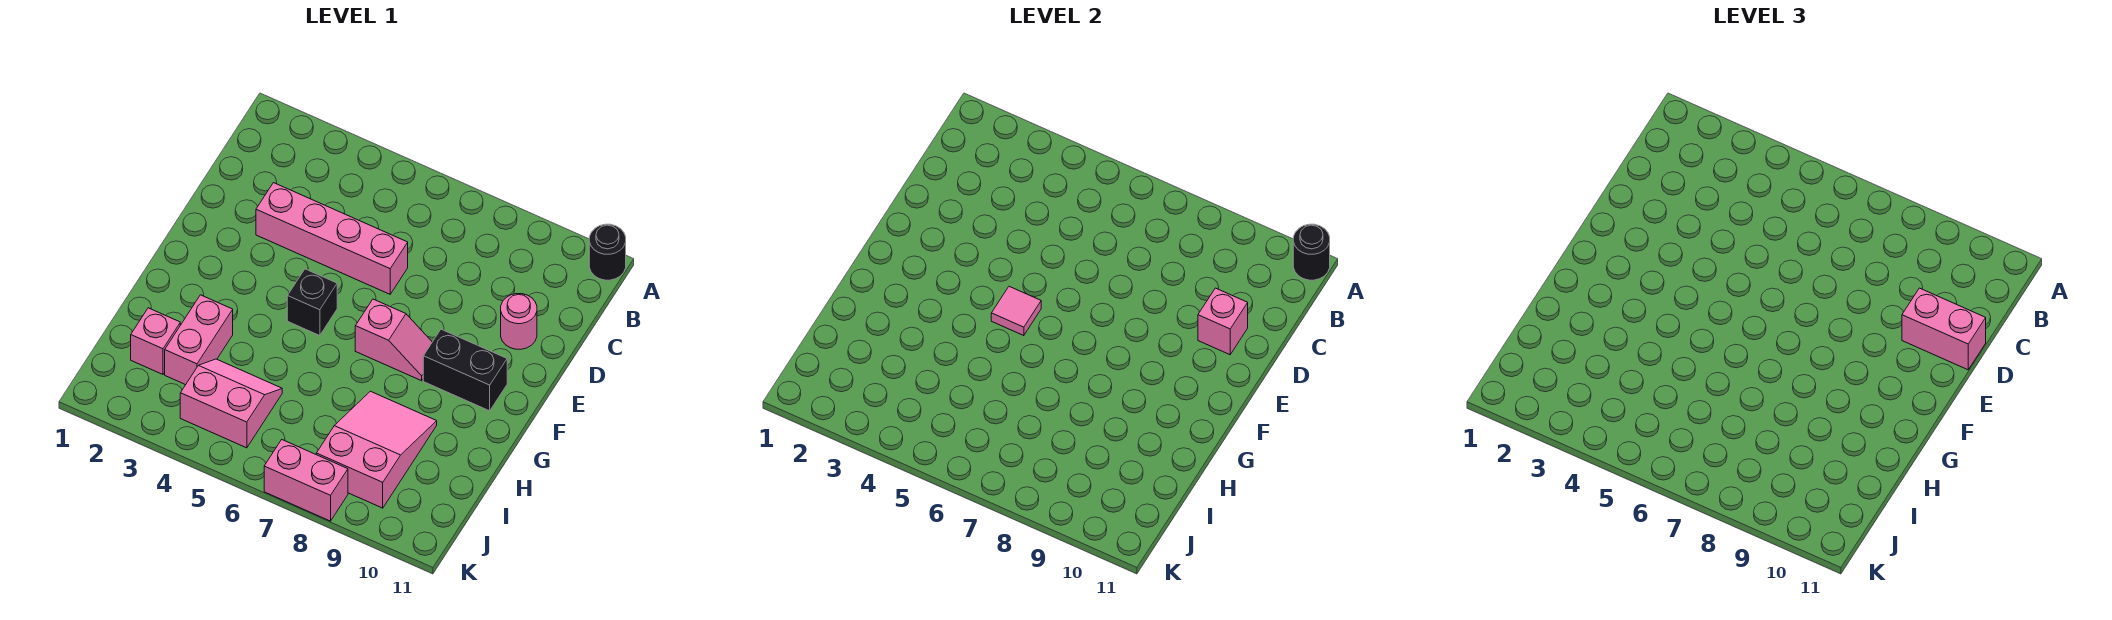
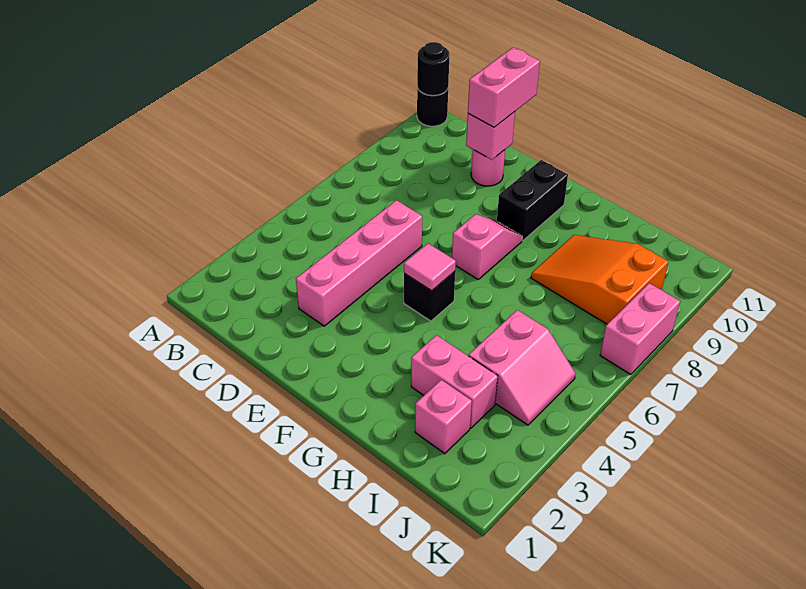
pink slope H8:J9 level 1 top J -> orange slope H8:J9 level 1 top J
pink slope I4:J5 level 1 top J -> pink slope I4:J5 level 1 top I

